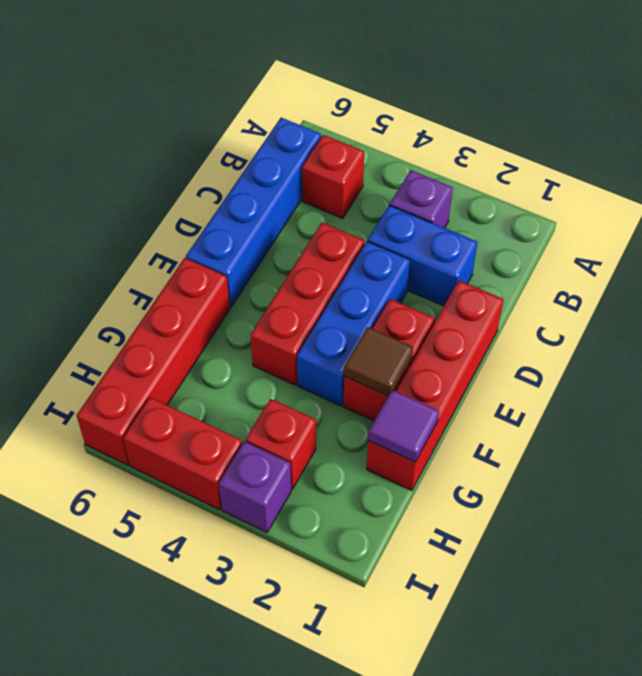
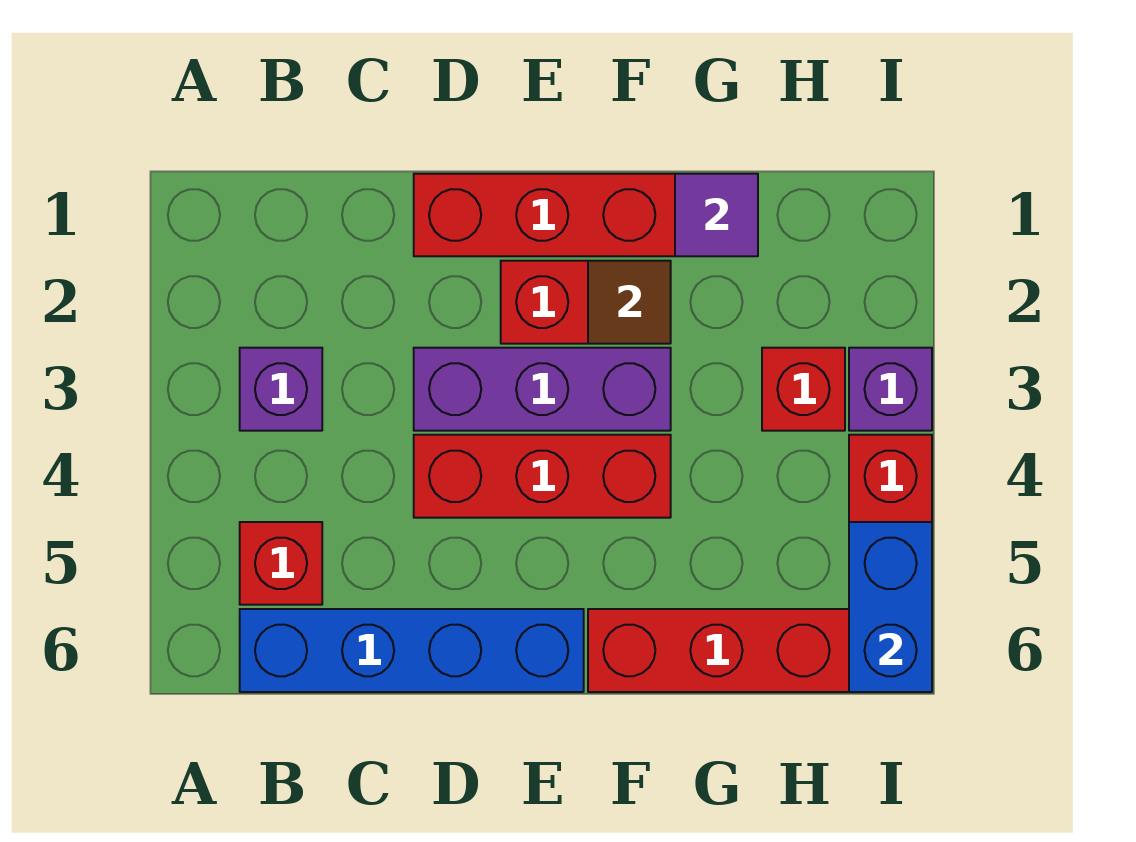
blue brick C2:C3 level 1 -> blue brick I5:I6 level 2
blue brick D3:F3 level 1 -> purple brick D3:F3 level 1

